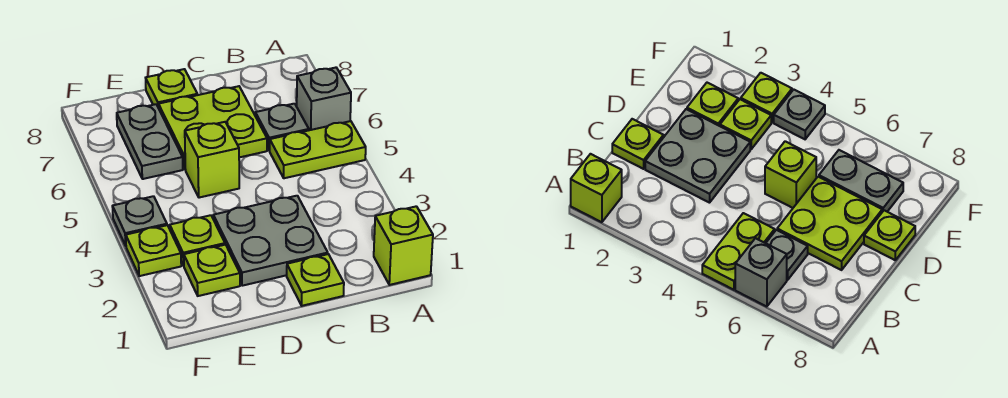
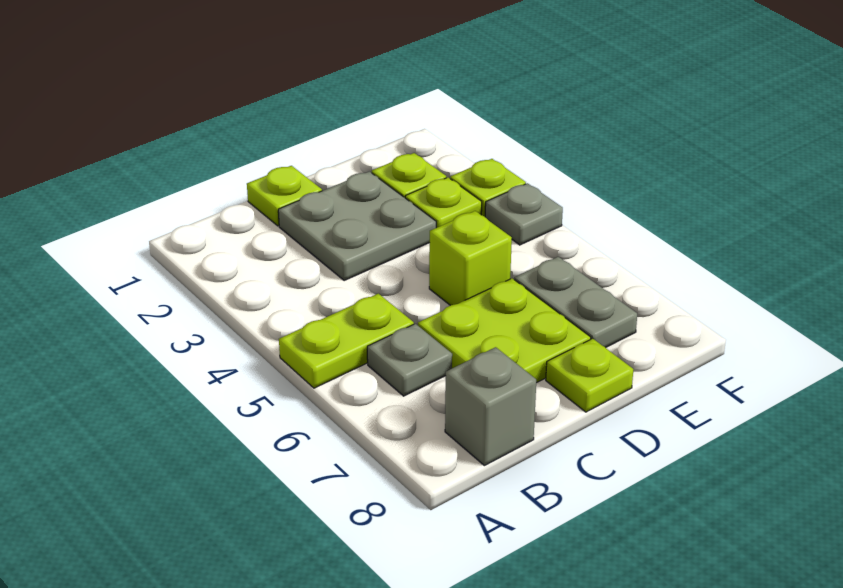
lime brick A1 level 1 -> none
grey brick A6 level 1 -> grey brick B8 level 1

